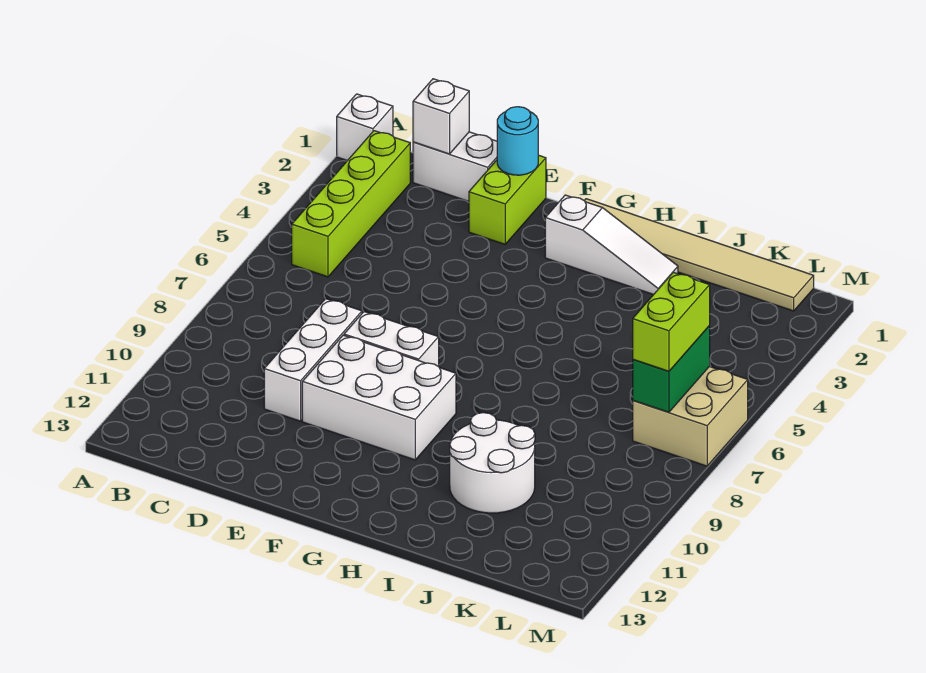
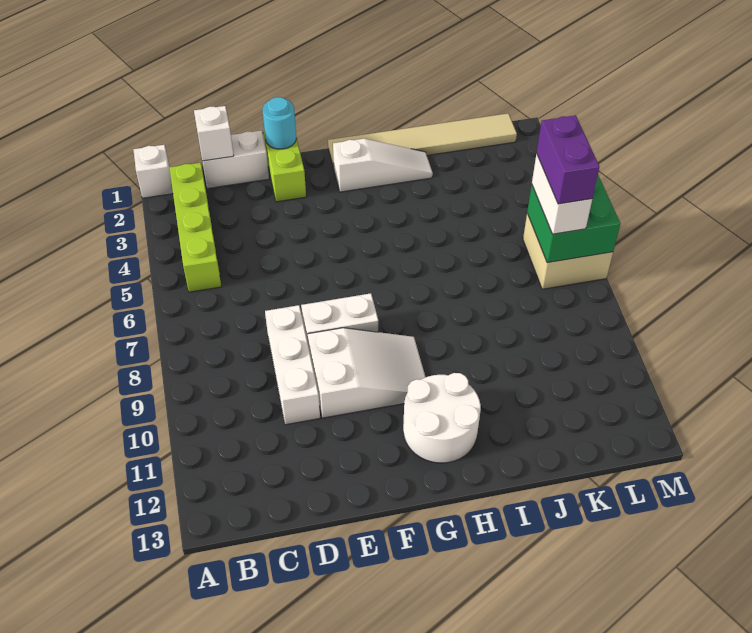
white brick E9:G10 level 1 -> white slope E9:G10 level 1 top E
white round brick I10:J11 level 1 -> white round brick G11:H12 level 1
green brick L6:L7 level 2 -> green brick L6:M7 level 2
lime brick L6:L7 level 3 -> white brick L6:L7 level 3
none -> purple brick L6:L7 level 4

